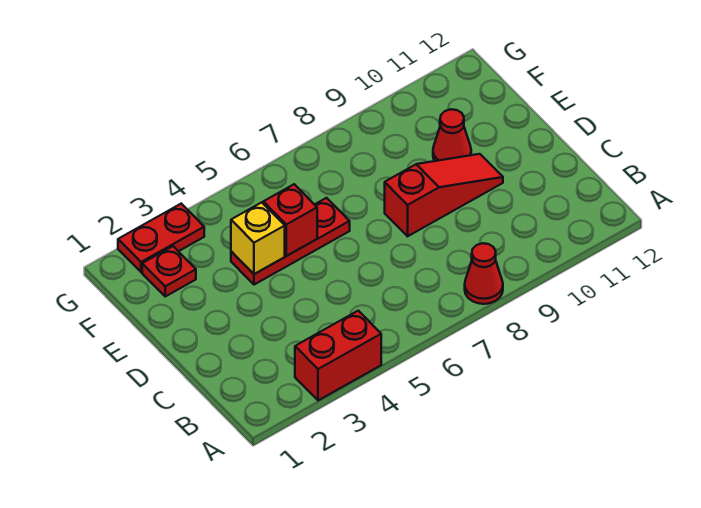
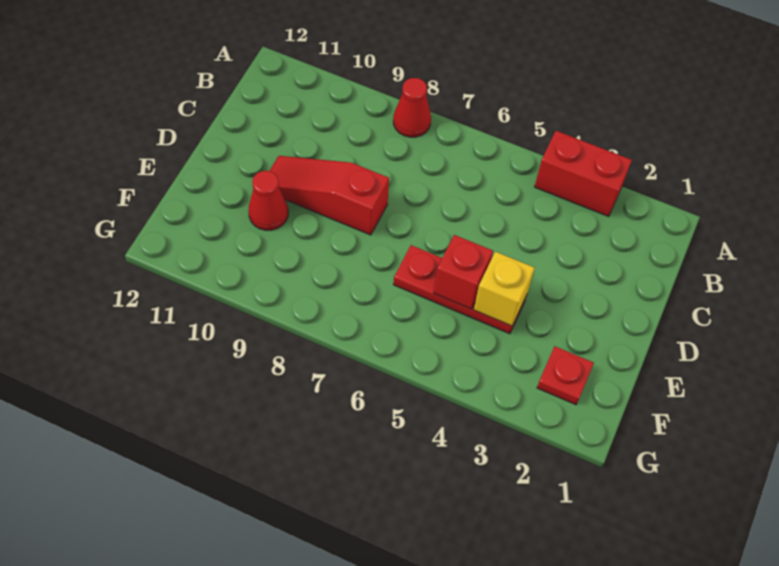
red plate G2:G3 level 1 -> none

